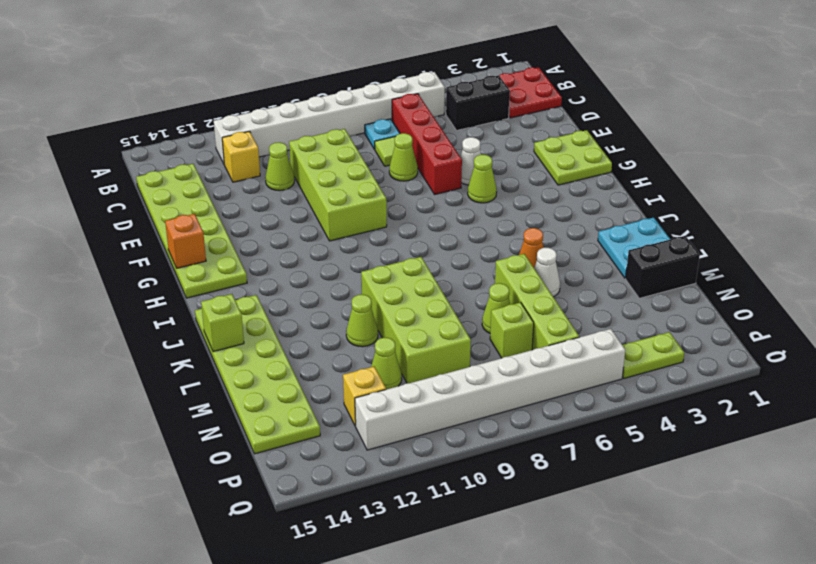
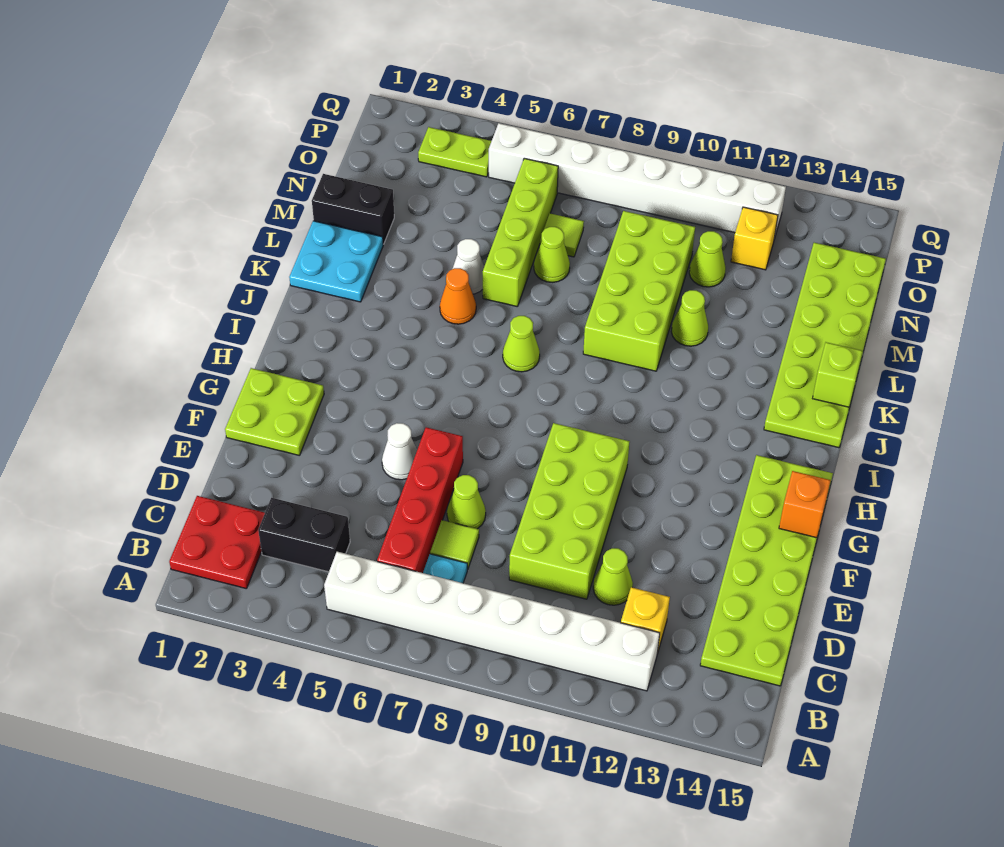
lime cone G5 level 1 -> lime cone J7 level 1
lime brick N7 level 1 -> lime tile N7 level 1

